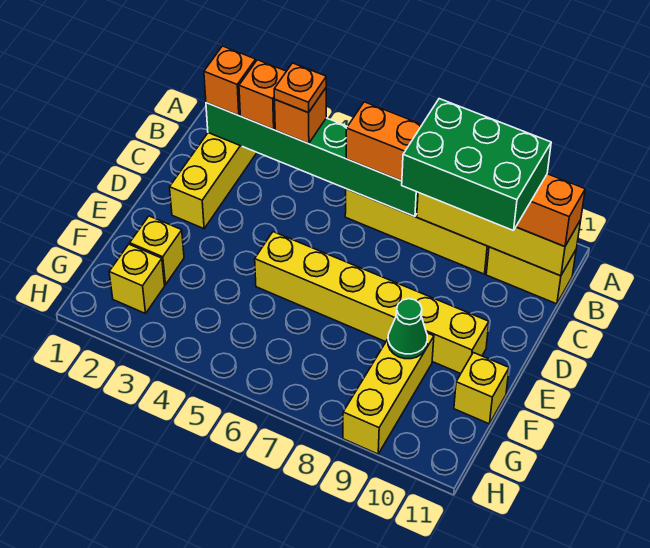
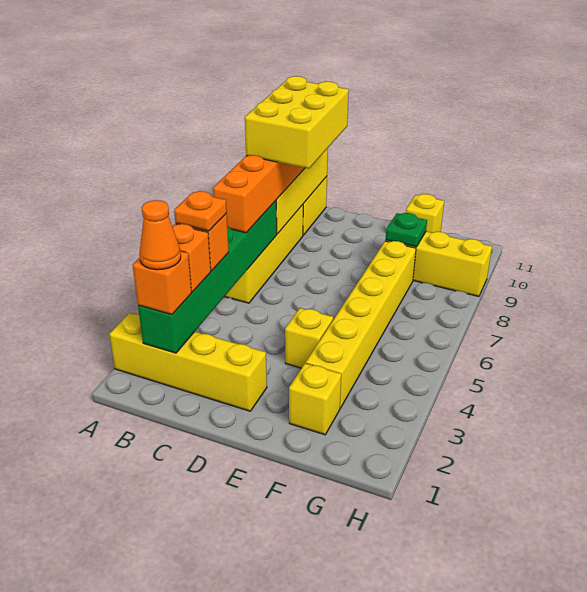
none -> orange cone B2 level 4
green brick B8:C10 level 4 -> yellow brick B8:C10 level 4
yellow brick E5:E10 level 1 -> yellow brick F3:F8 level 1
green cone F9 level 2 -> green plate F9 level 2
yellow brick G2 level 1 -> yellow brick E4 level 1

